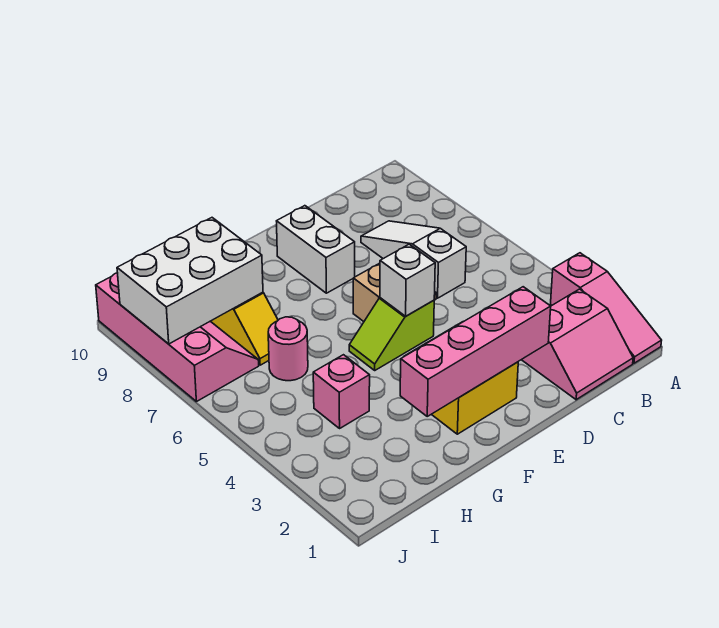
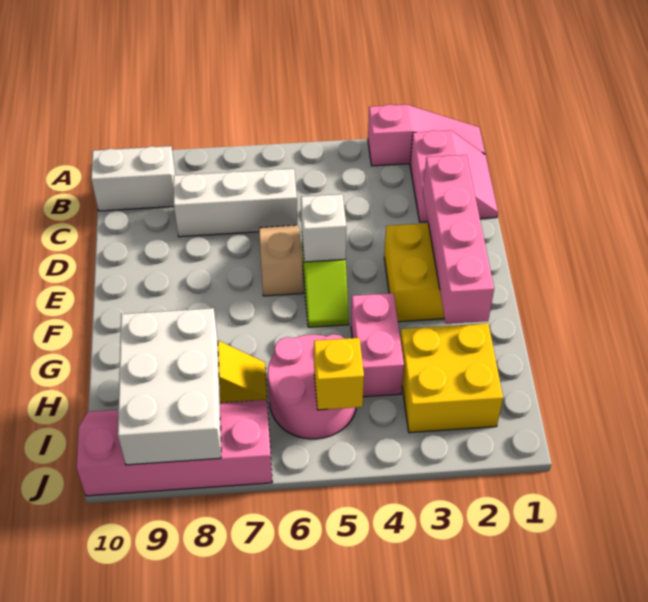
white slope C6:C8 level 1 top 6 -> white brick C6:C8 level 1
white brick E8:E9 level 1 -> white brick B9:B10 level 1
none -> yellow brick H2:I3 level 1
pink brick H4 level 1 -> pink brick G4:H4 level 1
pink round brick H6 level 1 -> pink round brick H5:I6 level 1
none -> yellow brick I5 level 2

